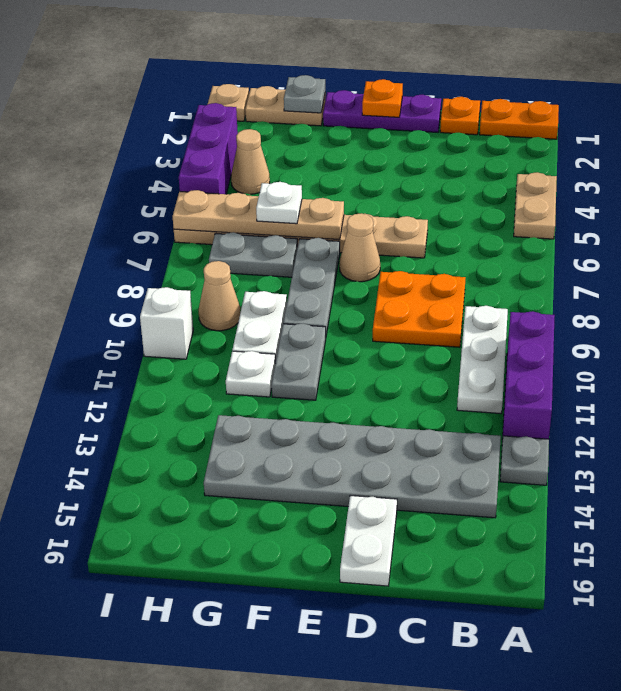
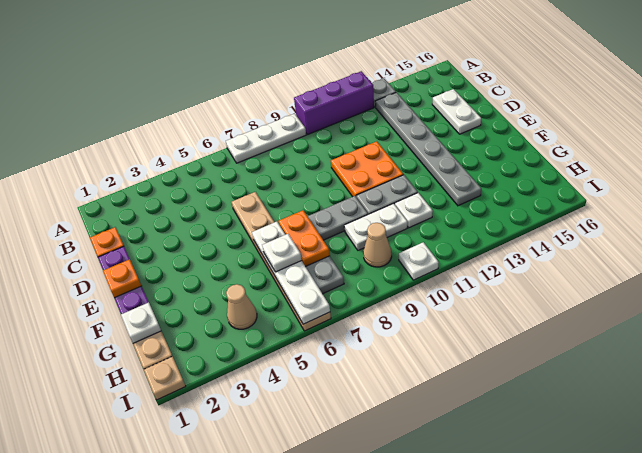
orange plate A1:B1 level 1 -> orange plate F7:G7 level 2
tan plate A4:A5 level 1 -> none
white plate B9:B11 level 1 -> white plate A7:A9 level 1
grey plate B13:G14 level 1 -> grey plate B13:G13 level 1
orange plate C8:D9 level 1 -> orange plate D10:E11 level 1
white plate D15:D16 level 1 -> white plate C15:D15 level 1
tan cone E7 level 1 -> none
tan plate F6:I6 level 2 -> white plate F6:I6 level 2
grey plate G1 level 2 -> white plate G1 level 2
purple brick I3:I5 level 1 -> none
white brick I10 level 1 -> white plate I10 level 1

